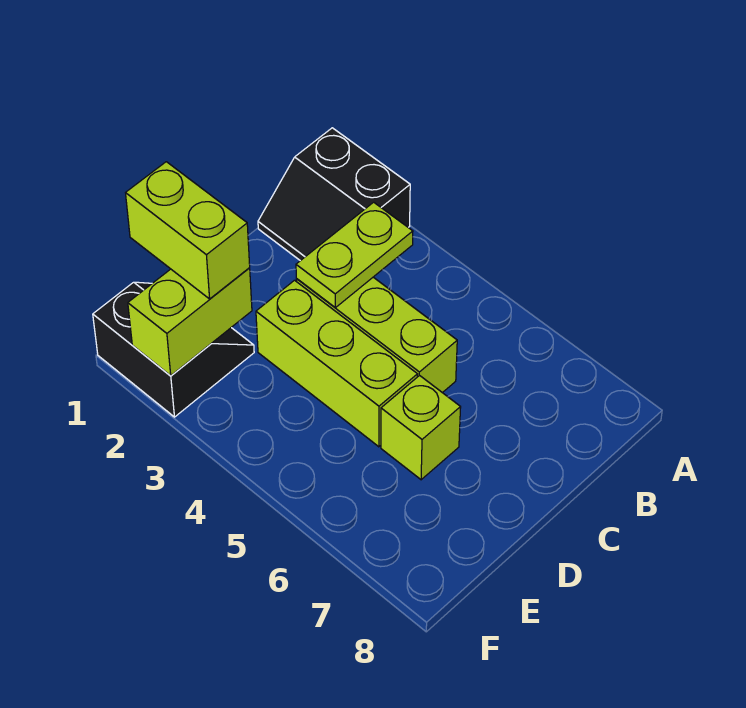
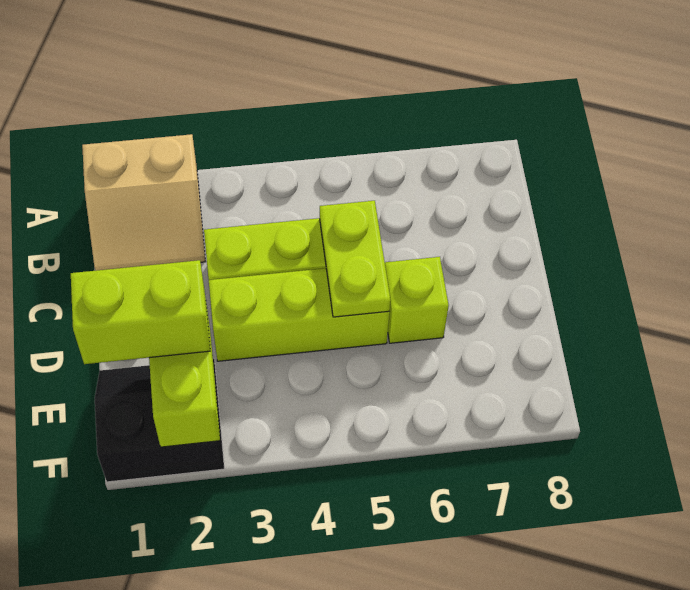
black slope A1:B2 level 1 top A -> tan slope A1:B2 level 1 top A
lime plate B3:C3 level 2 -> lime plate C5:D5 level 2

